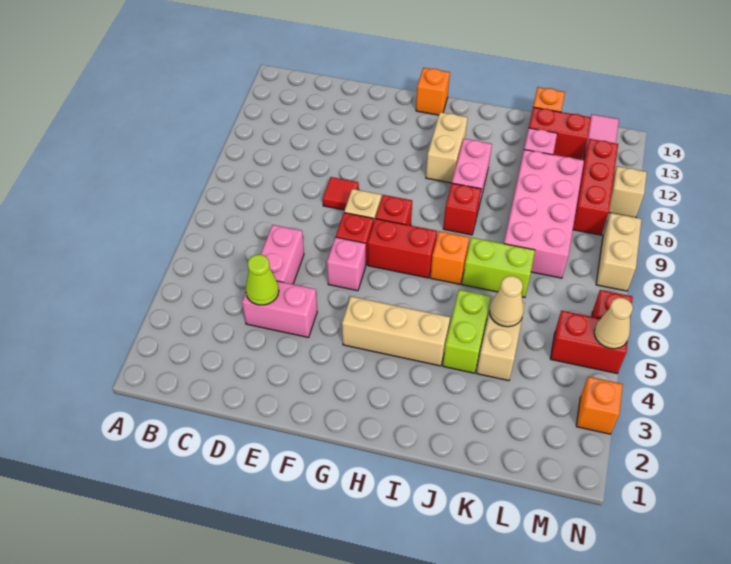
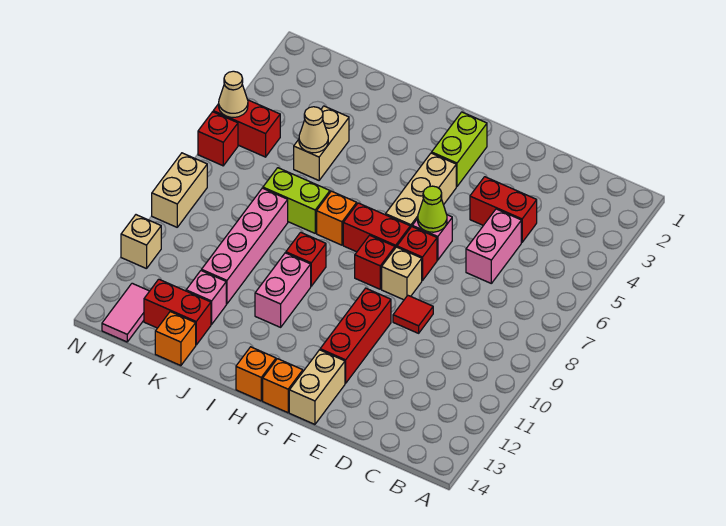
pink brick D4:E4 level 1 -> red brick D4:E4 level 1
lime cone D4 level 2 -> lime cone F6 level 2
tan brick G4:I4 level 1 -> tan brick G4:G6 level 1
tan brick H11:H12 level 1 -> tan brick F13:F14 level 1
lime brick J4:J5 level 1 -> lime brick G2:G3 level 1
pink brick K8:L11 level 1 -> pink brick K8:K11 level 1
red brick M10:M12 level 1 -> red brick F10:F12 level 1
orange brick N3 level 1 -> orange brick H14 level 1

